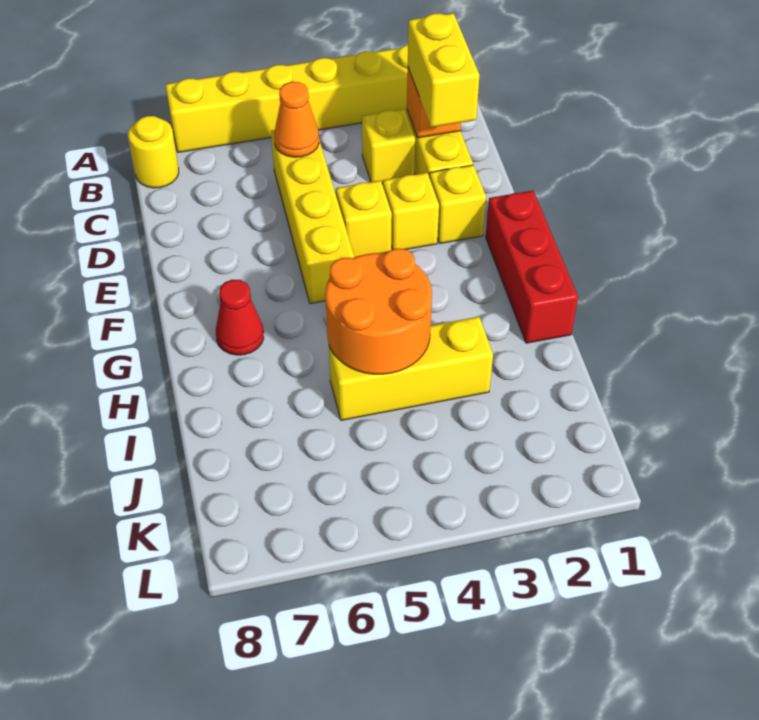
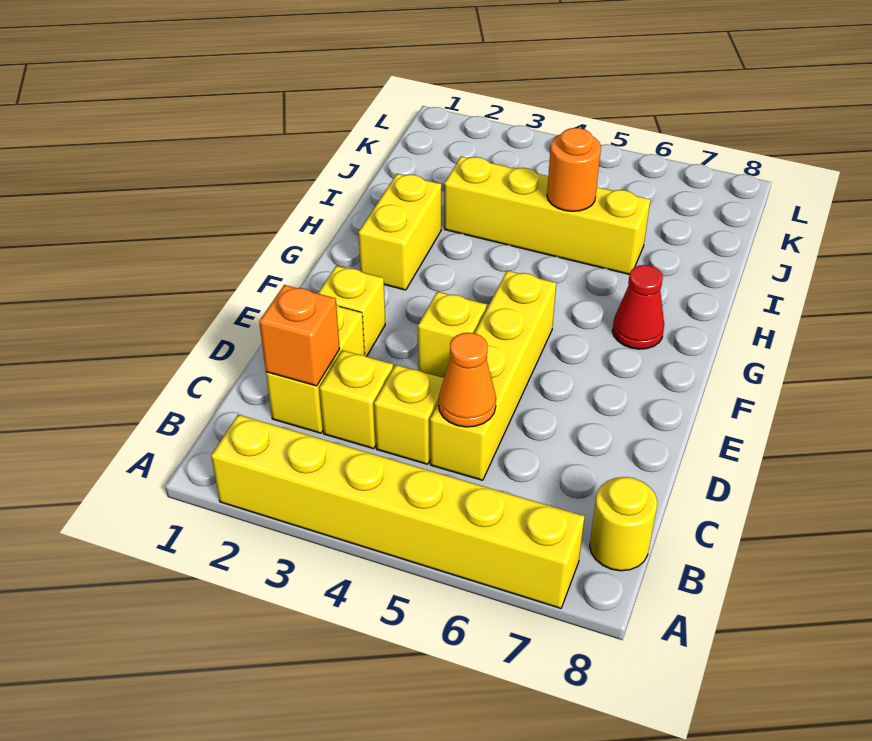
yellow brick C2:D2 level 3 -> yellow brick G2:H2 level 1
yellow brick E3 level 1 -> yellow brick C4 level 1
red brick F1:H1 level 1 -> none
orange round brick H4:I5 level 2 -> orange round brick I5 level 2
yellow brick I3:I5 level 1 -> yellow brick I3:I6 level 1

